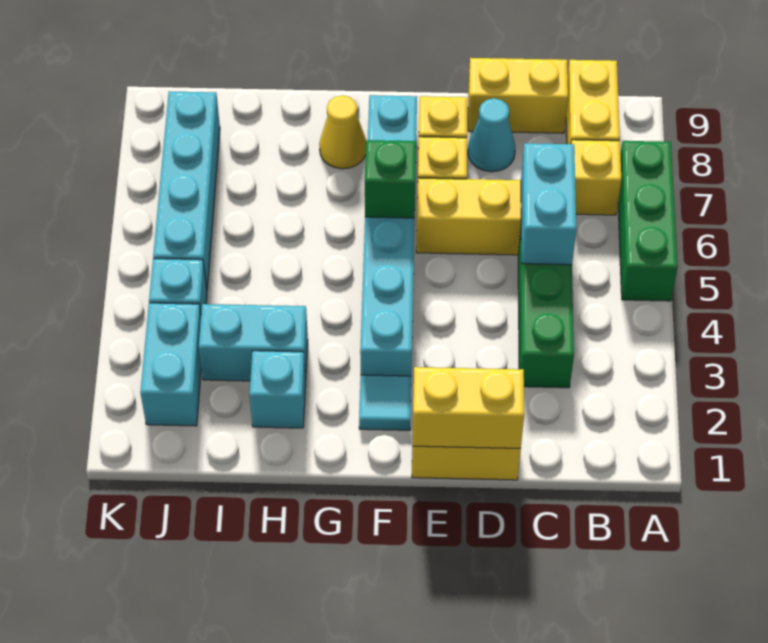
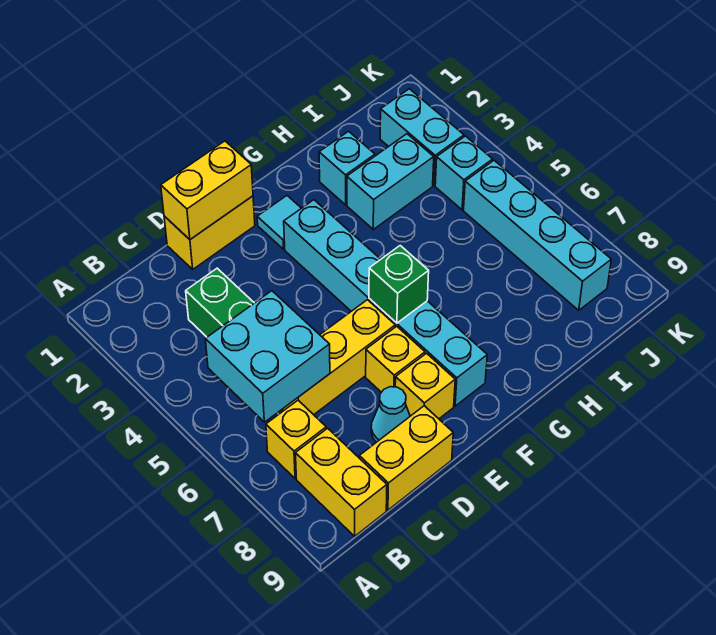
green brick A5:A7 level 1 -> none
cyan brick C5:C6 level 2 -> cyan brick B5:C6 level 2
yellow cone G8 level 1 -> none

